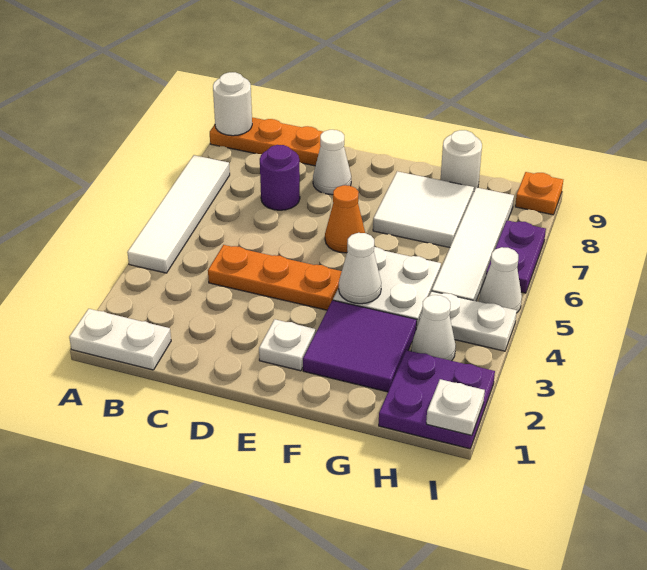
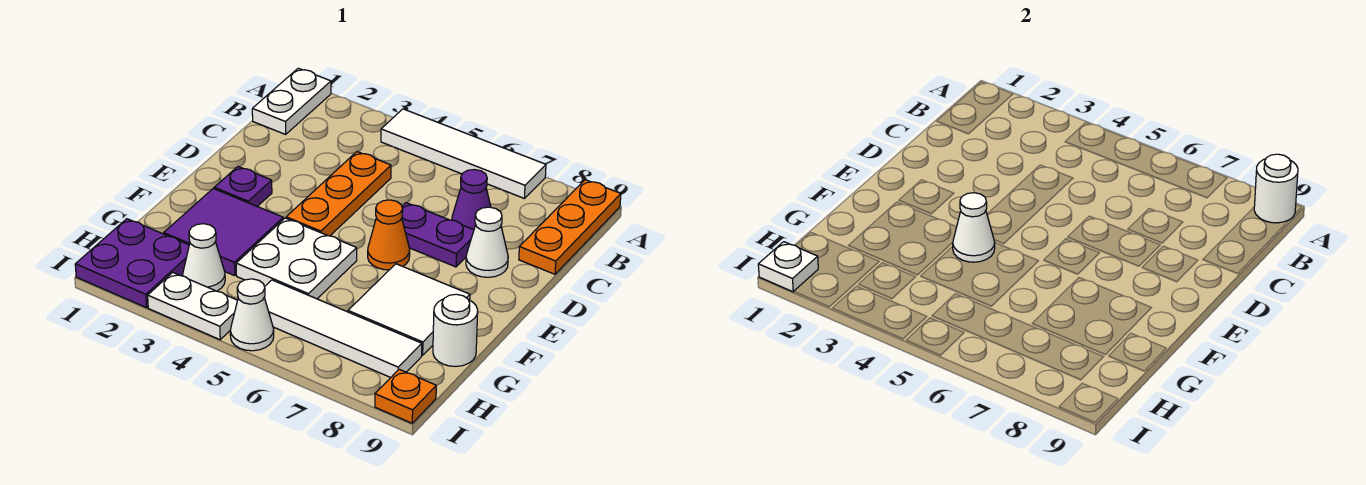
purple round brick C7 level 1 -> purple cone C7 level 1
white plate E2 level 1 -> purple plate E2 level 1
white plate H4:I4 level 1 -> white plate I3:I4 level 1
purple plate I6:I7 level 1 -> purple plate D6:D7 level 1

